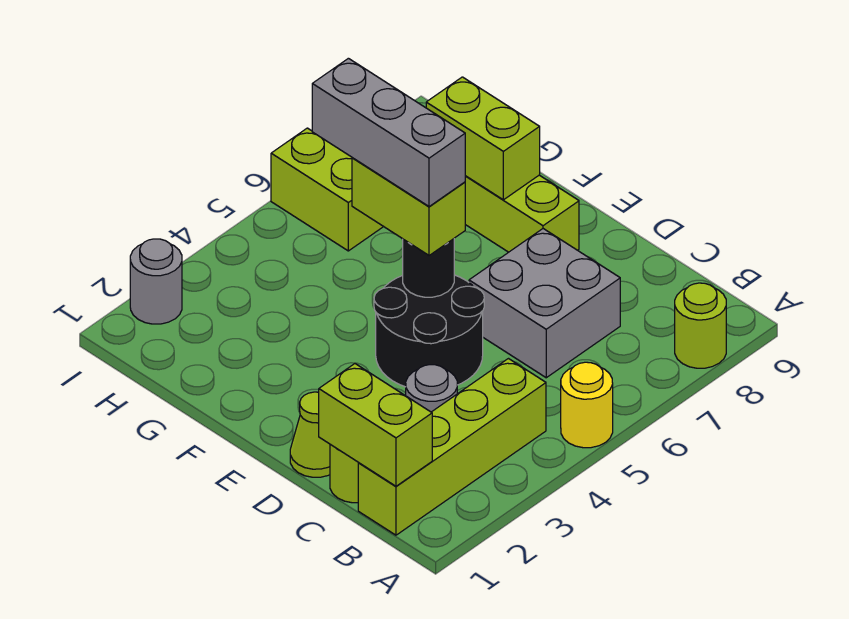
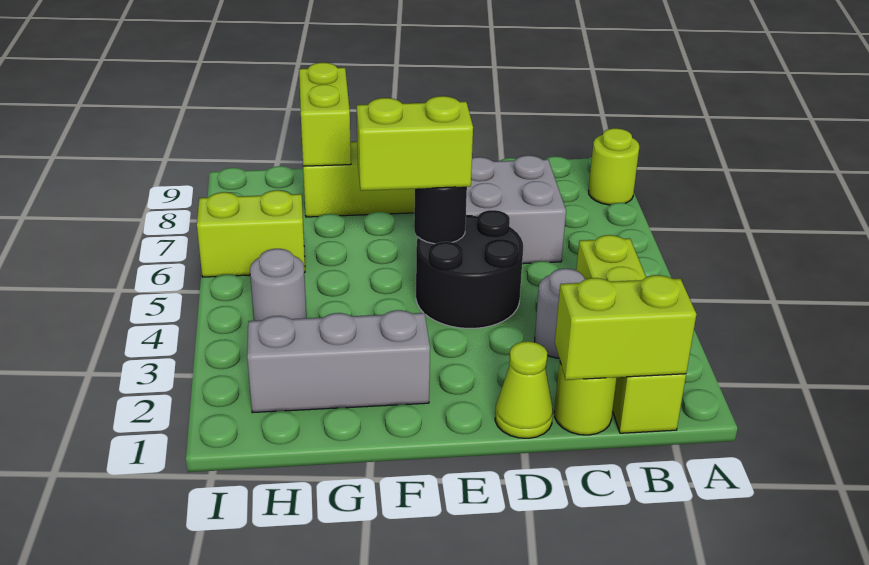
yellow round brick A5 level 1 -> none
grey brick E5:G5 level 4 -> grey brick F2:H2 level 1
lime brick F8:G8 level 2 -> lime brick G8:G9 level 2
grey round brick I2 level 1 -> grey round brick H4 level 1

